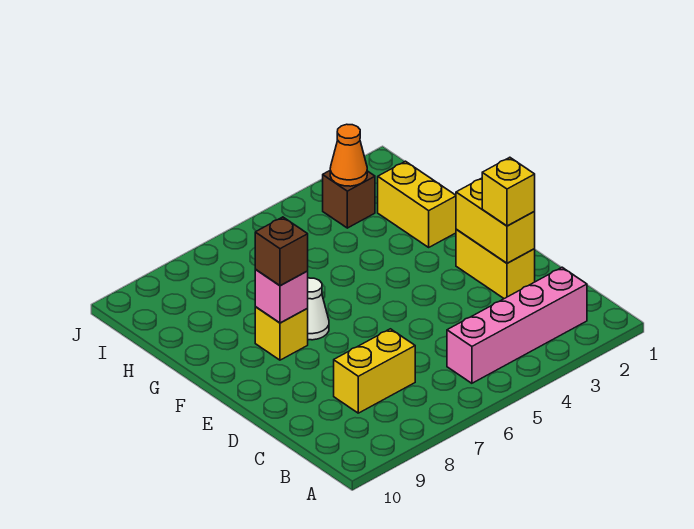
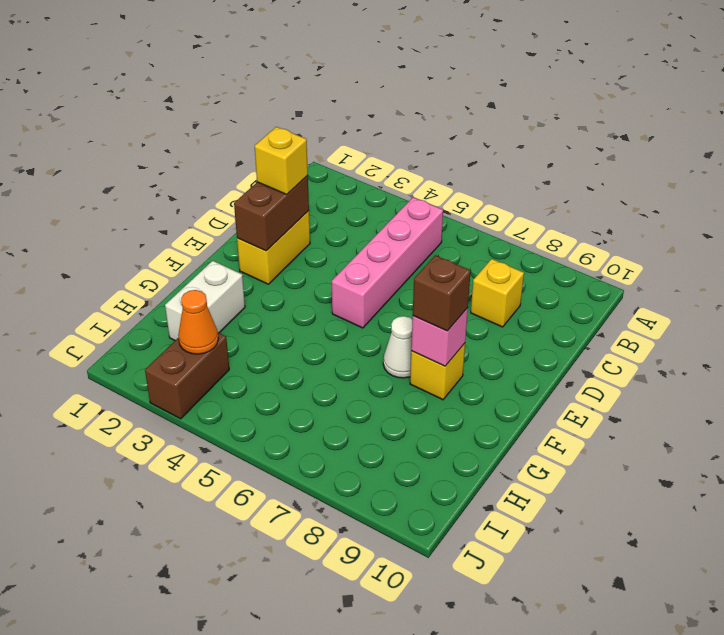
pink brick B2:B5 level 1 -> pink brick B5:E5 level 1
yellow brick C7:C8 level 1 -> yellow brick C8 level 1
yellow brick D2:E2 level 2 -> brown brick D2:E2 level 2
yellow brick G2:H2 level 1 -> white brick G2:H2 level 1
brown brick I3 level 1 -> brown brick I3:J3 level 1

